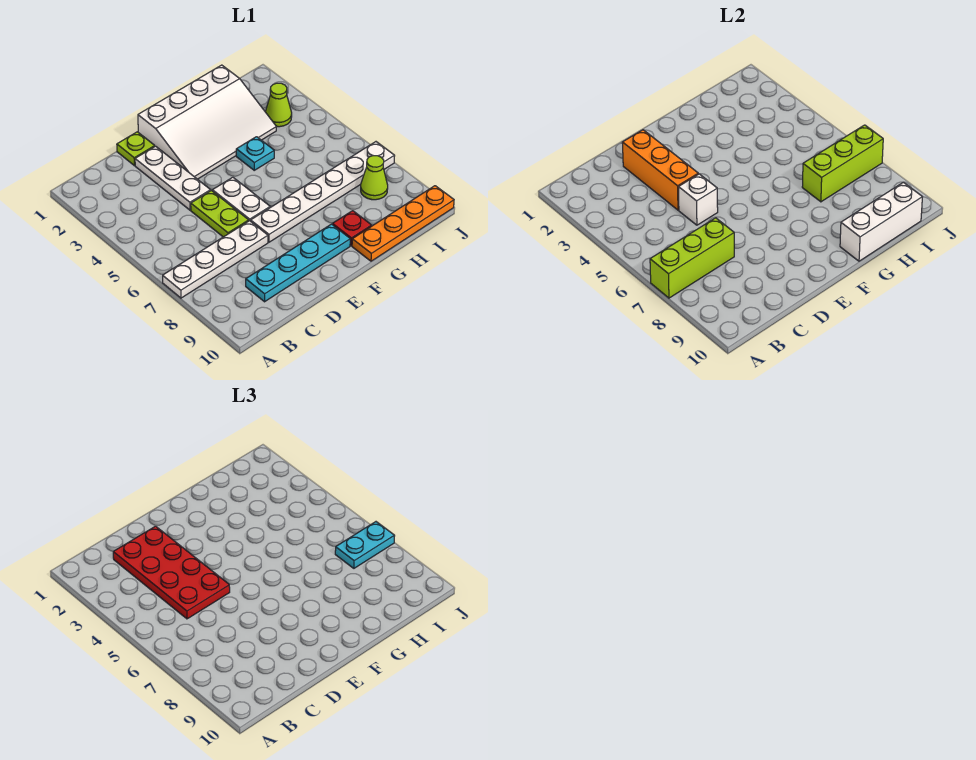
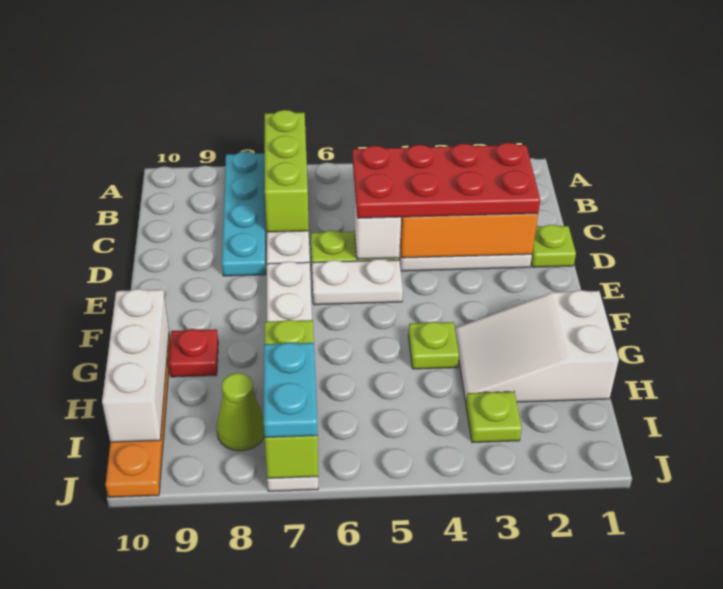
cyan plate C9:F9 level 1 -> cyan plate A8:D8 level 1
white slope E1:H3 level 1 top 1 -> white slope G1:H3 level 1 top 1
cyan plate G4 level 1 -> lime plate G4 level 1
lime cone I3 level 1 -> lime plate I3 level 1

